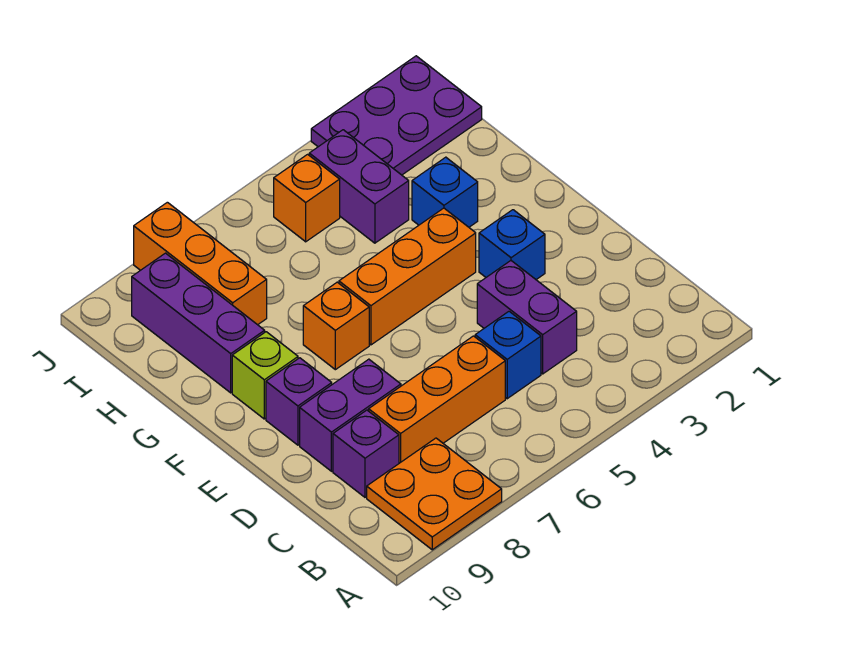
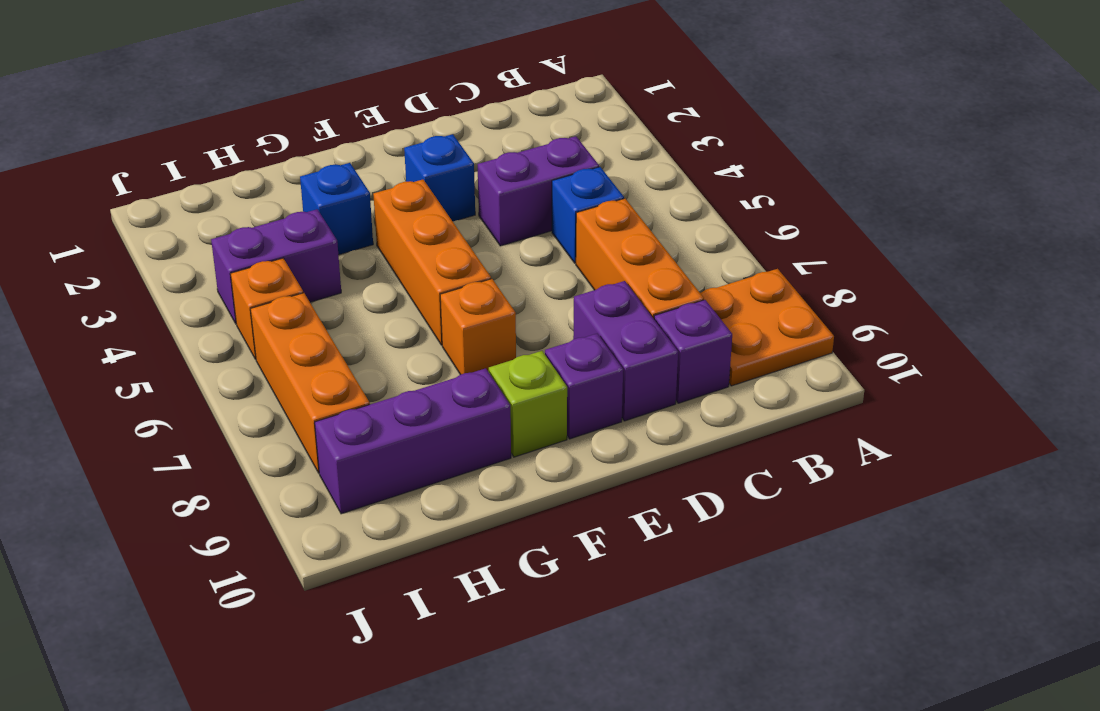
orange brick H8:J8 level 1 -> orange brick I6:I8 level 1
purple plate I1:J3 level 1 -> none

